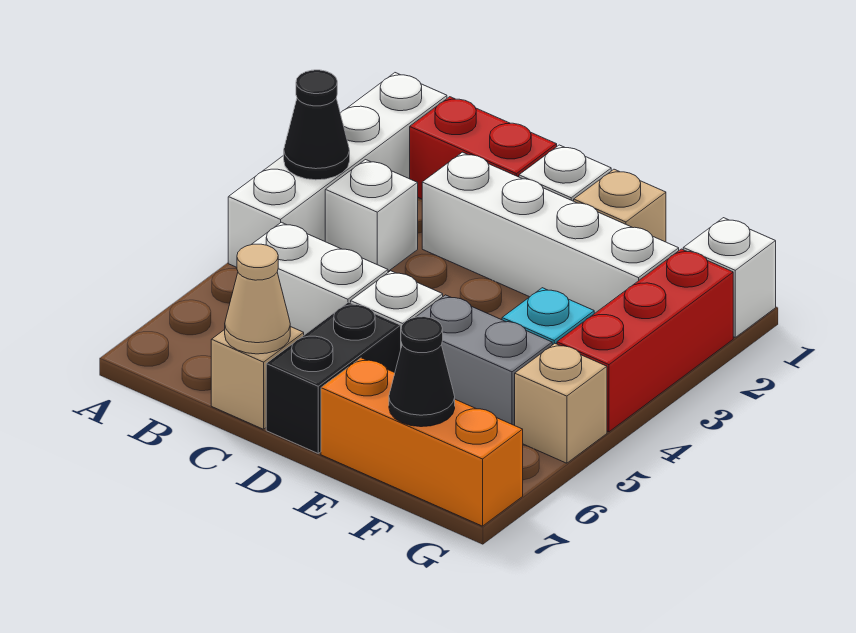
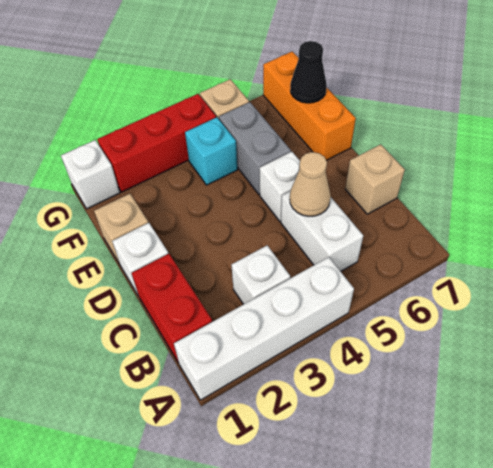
black cone A3 level 2 -> none
white brick C2:F2 level 1 -> none
tan cone C7 level 2 -> tan cone C5 level 2
black brick D6:D7 level 1 -> none

